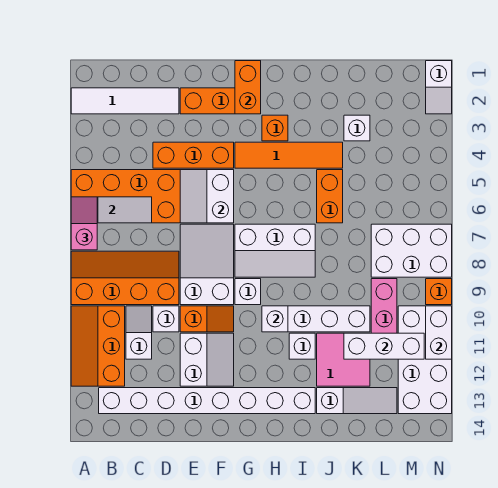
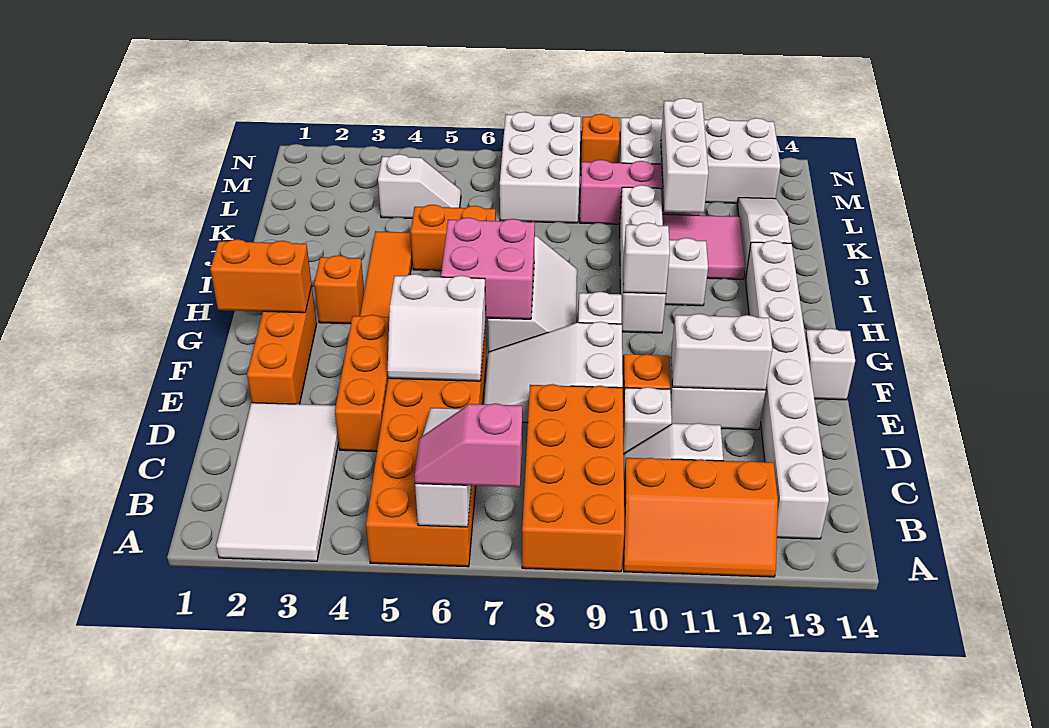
white tile A2:D2 level 1 -> white tile A2:D3 level 1
orange slope A8:D9 level 1 top 9 -> orange brick A8:D9 level 1
none -> pink brick G6:H7 level 2
white brick K3 level 1 -> white brick F14 level 1
white slope N1:N2 level 1 top 1 -> white slope L4:L5 level 1 top 4
white brick N10:N11 level 2 -> white brick E11:E12 level 2

